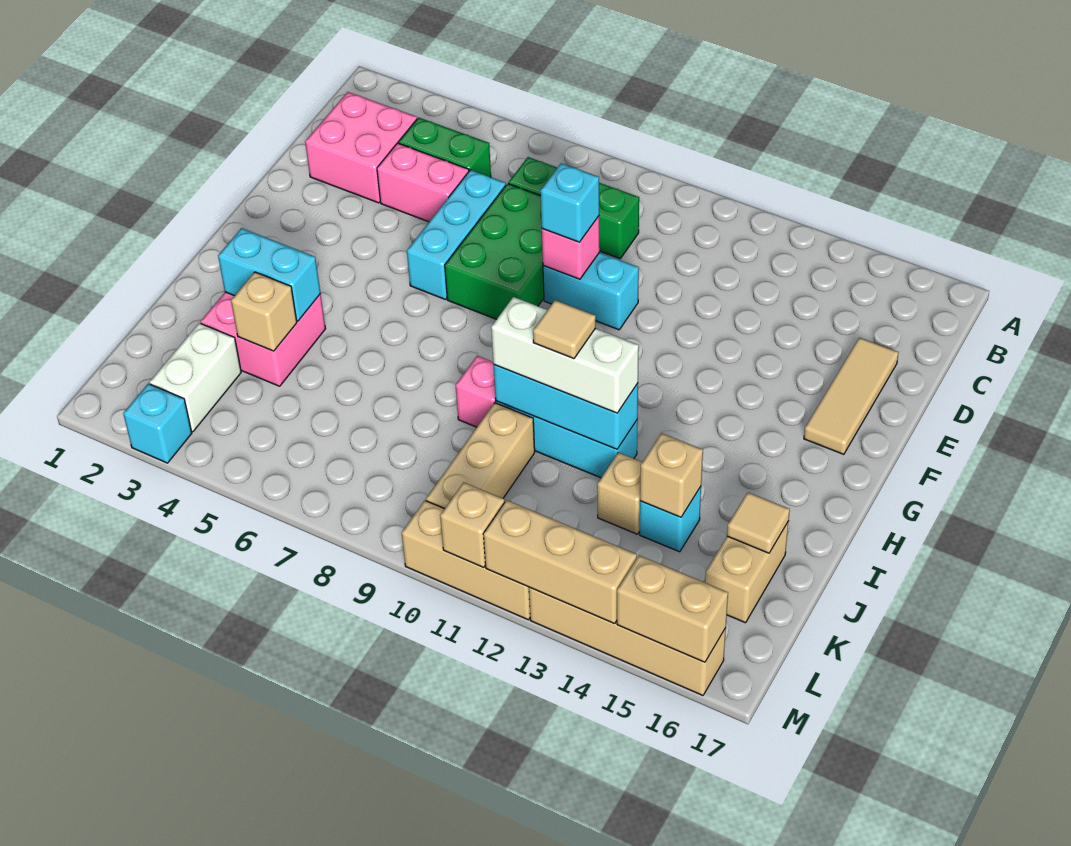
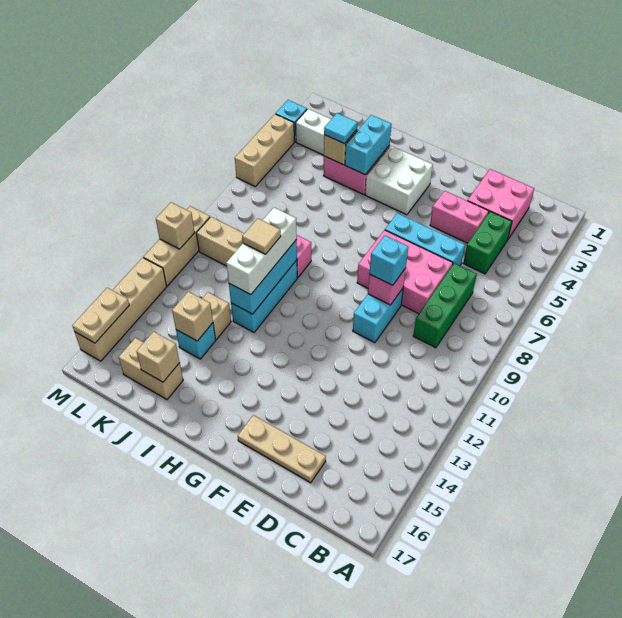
pink brick D4:D5 level 1 -> pink brick D4:E4 level 1
green brick D7:F8 level 1 -> pink brick D7:F8 level 1
tan tile D16:F16 level 1 -> tan plate D16:F16 level 1
none -> white brick G3:H4 level 1
none -> cyan tile J4 level 3
tan tile J16 level 2 -> tan brick J16 level 2
tan brick M12:M14 level 2 -> tan brick M4:M6 level 1
tan brick M15:M16 level 2 -> tan plate M15:M16 level 2

